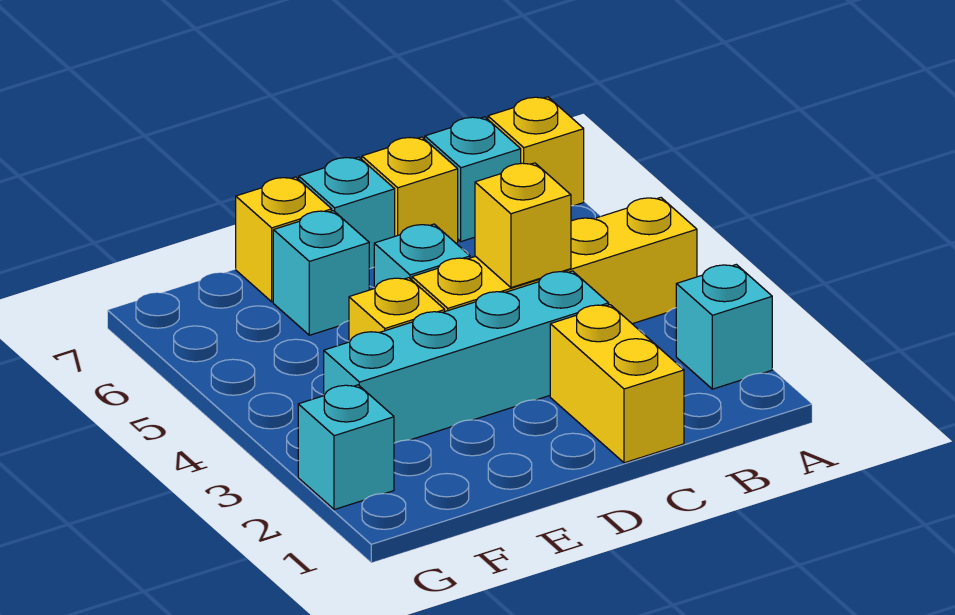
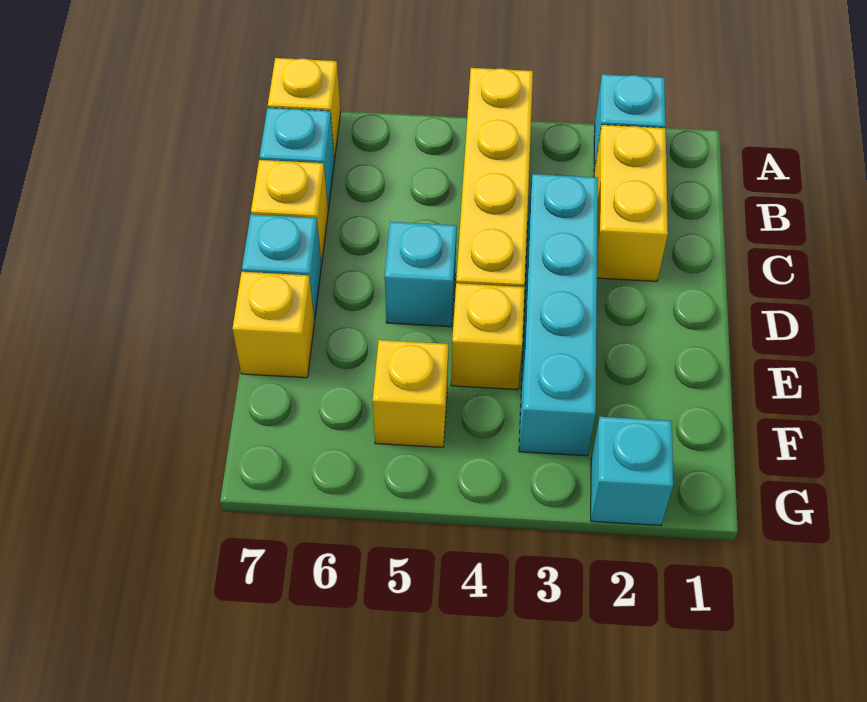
yellow brick C1:C2 level 1 -> yellow brick B2:C2 level 1
yellow brick C4 level 2 -> yellow brick F5 level 1
cyan brick E6 level 1 -> none

